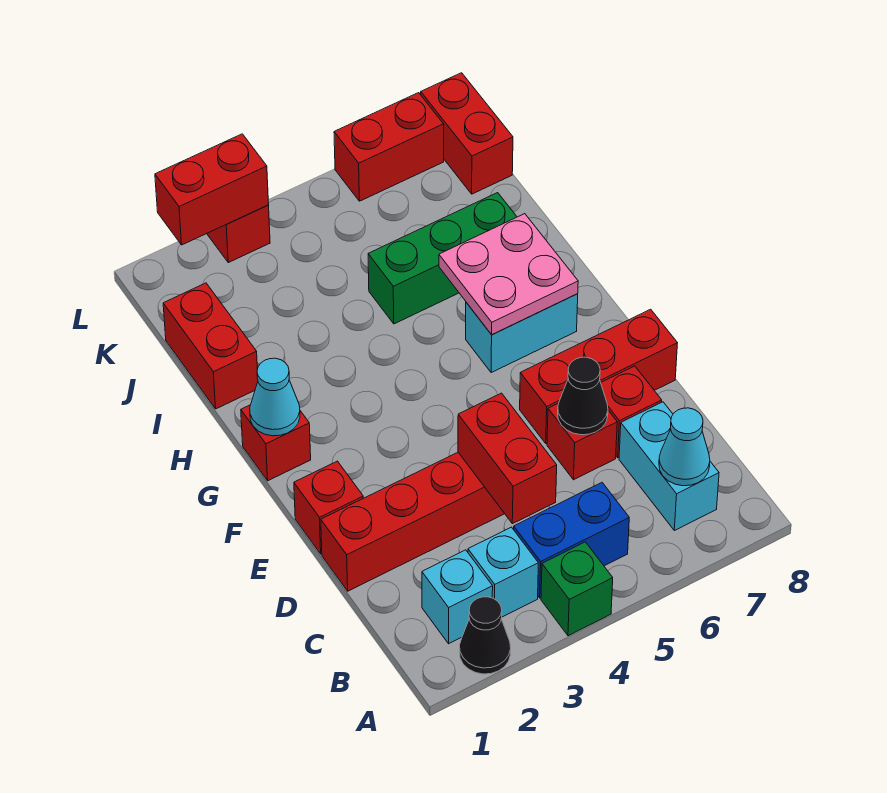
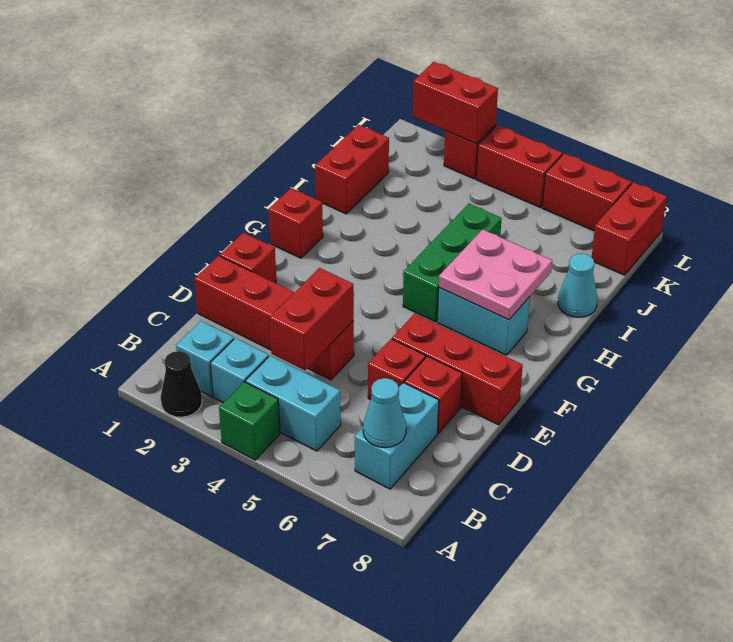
blue brick B4:B5 level 1 -> cyan brick B4:B5 level 1
black cone D6 level 2 -> none
cyan cone G1 level 2 -> cyan cone I8 level 1
green brick I5:I7 level 1 -> green brick G5:I5 level 1
none -> red brick L4:L5 level 1

